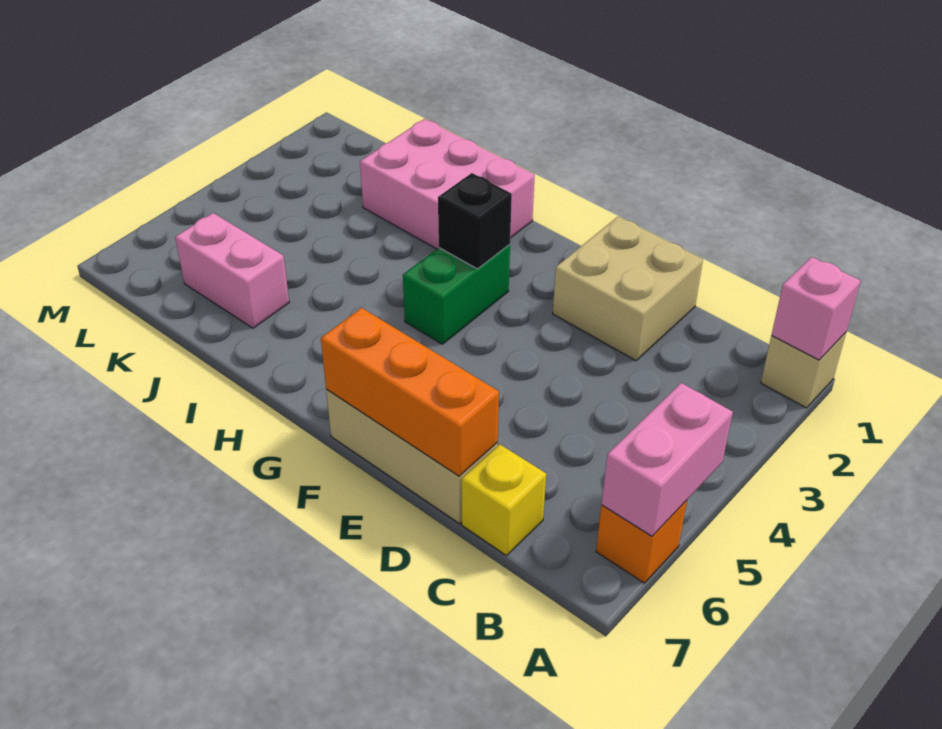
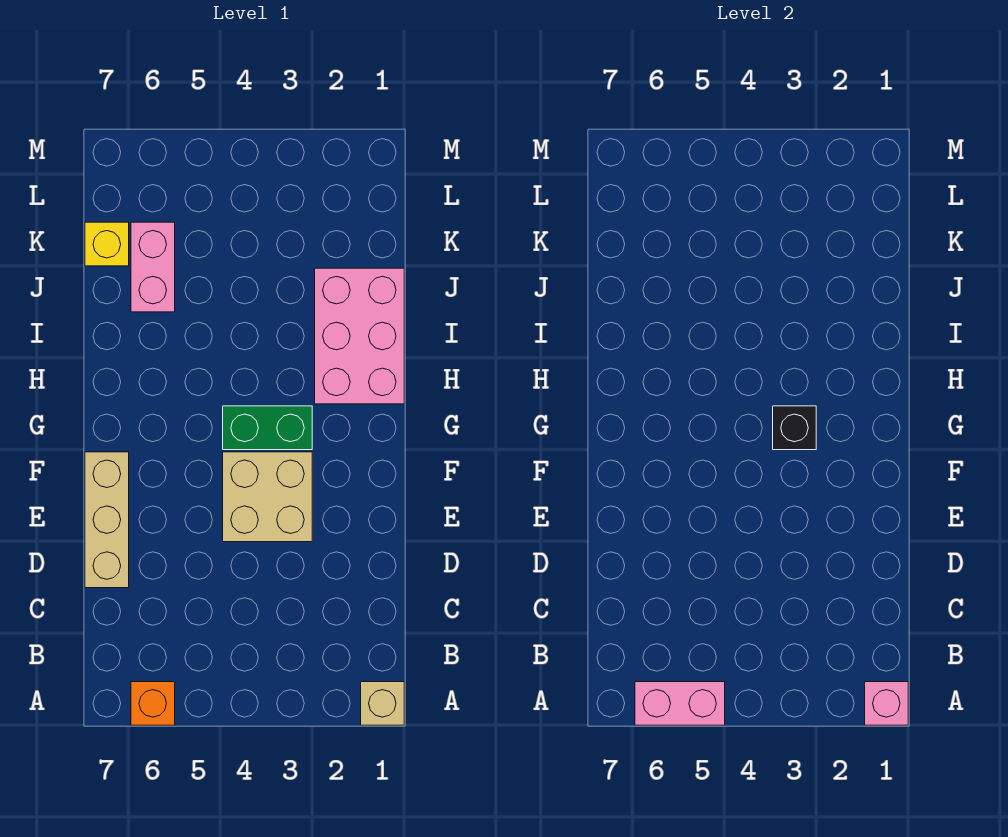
yellow brick C7 level 1 -> yellow brick K7 level 1
tan brick D1:E2 level 1 -> tan brick E3:F4 level 1
orange brick D7:F7 level 2 -> none

